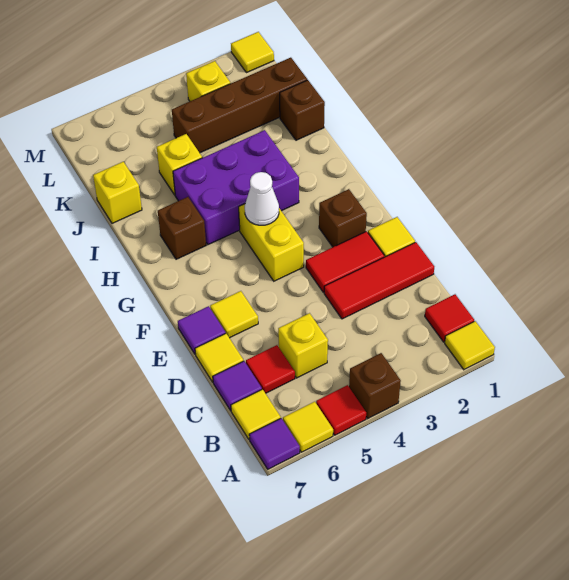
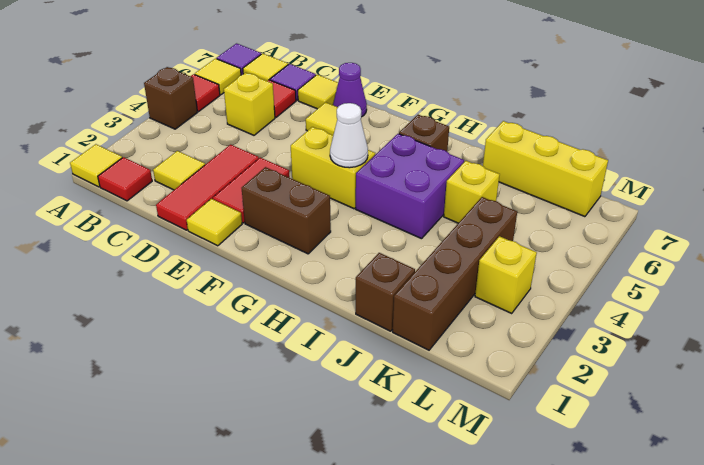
purple tile E7 level 1 -> purple cone E7 level 1
brown brick F2 level 1 -> brown brick F2:G2 level 1
purple brick H3:I5 level 1 -> purple brick H4:I5 level 1
yellow brick J7 level 1 -> yellow brick J7:L7 level 1
yellow tile M1 level 1 -> yellow tile C2 level 1

